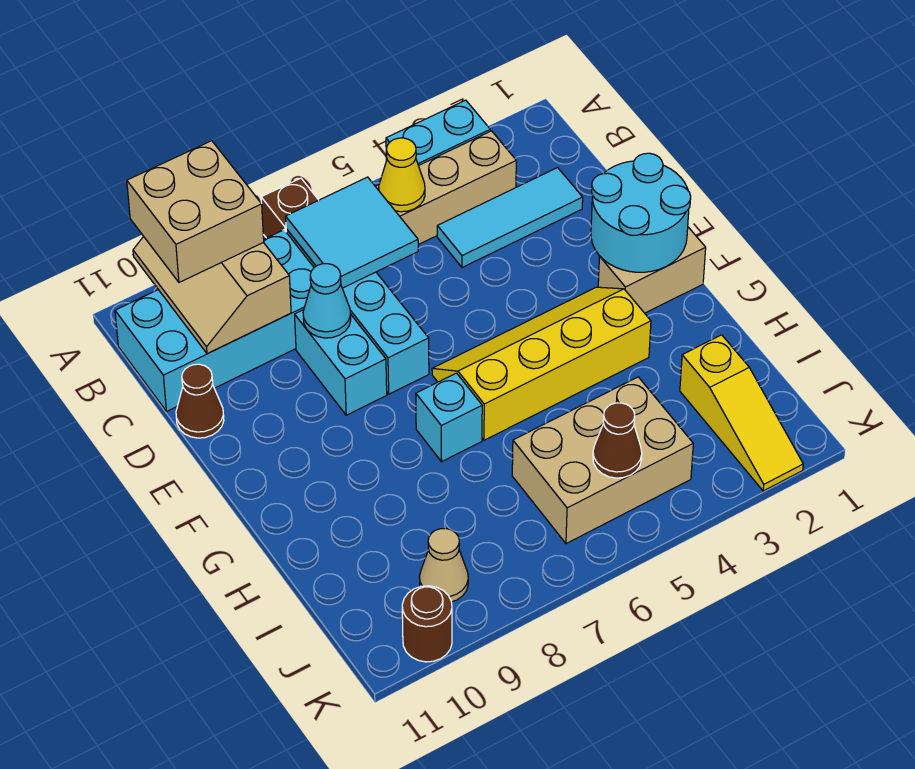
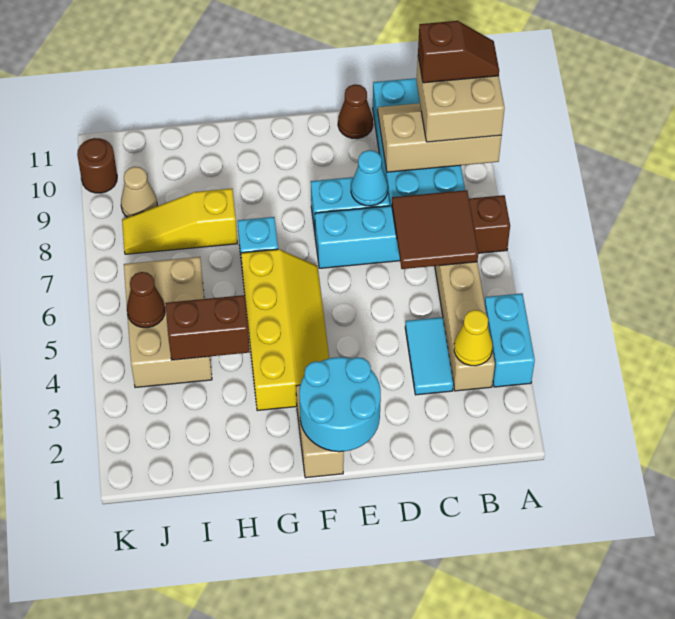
none -> brown slope A10:B10 level 4 top B
yellow cone B5 level 2 -> yellow cone B3 level 2
cyan tile B6:C7 level 2 -> brown tile B6:C7 level 2
cyan tile C2:C4 level 1 -> cyan tile C3:C4 level 1
none -> brown brick H4:I4 level 2
yellow slope I2:K2 level 1 top I -> yellow slope H8:J8 level 1 top H

